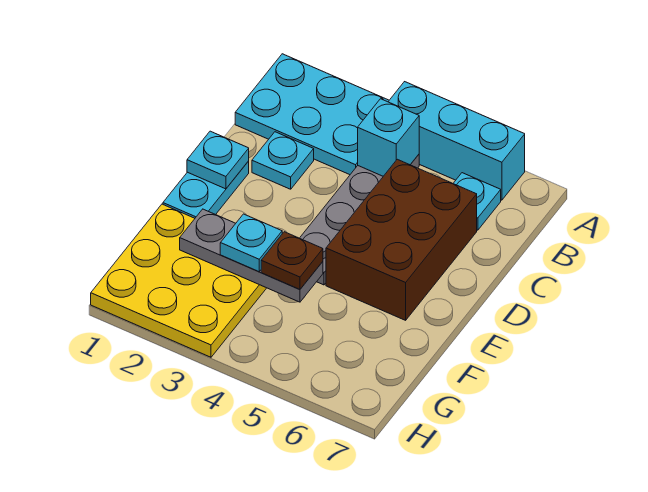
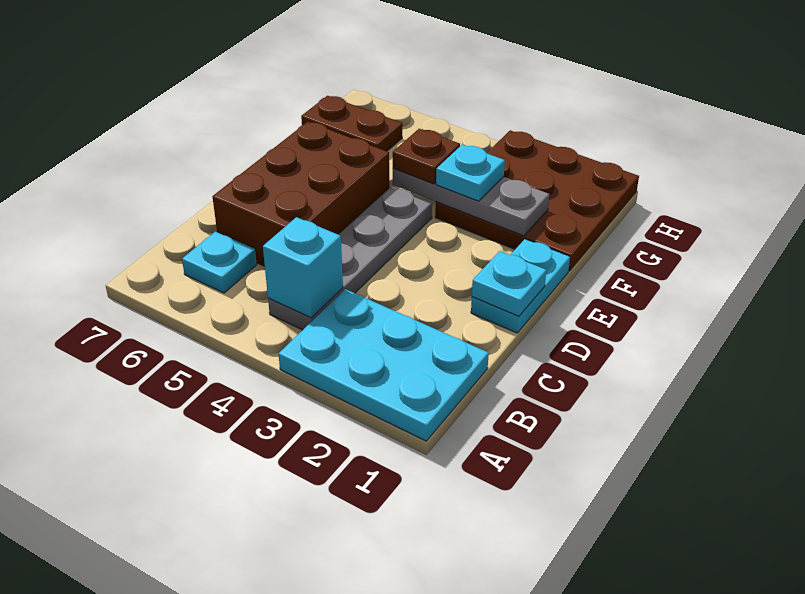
cyan brick A4:A6 level 1 -> none
cyan plate C2 level 1 -> none
yellow plate F1:H3 level 1 -> brown plate F1:H3 level 1
none -> brown plate G6:G7 level 1

